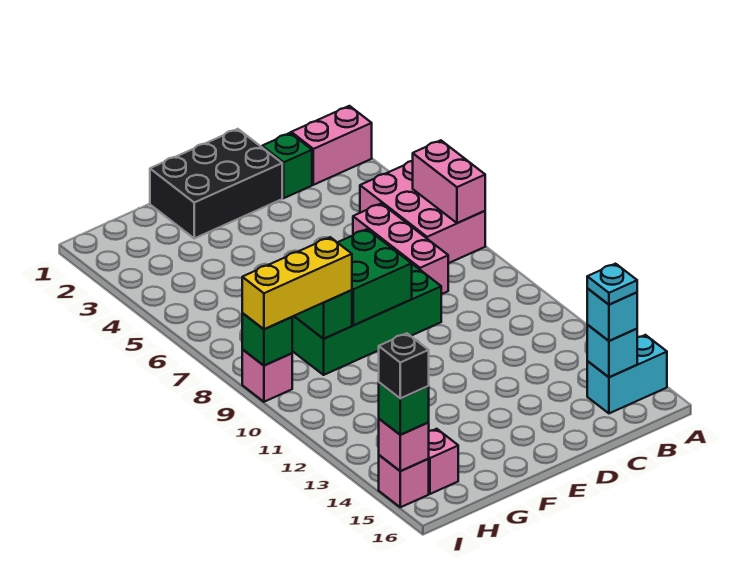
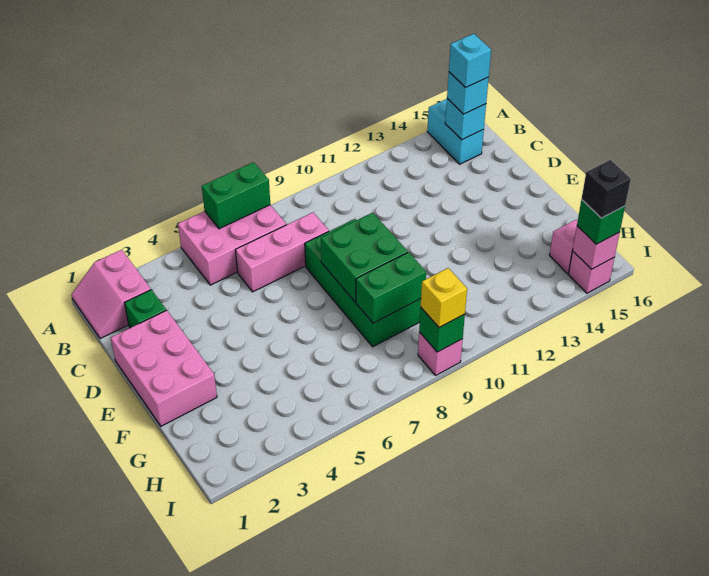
pink brick A6:A7 level 2 -> green brick A6:A7 level 2
cyan plate B15 level 4 -> cyan brick B15 level 4
black brick D1:F2 level 1 -> pink brick D1:F2 level 1
yellow brick G9:I9 level 3 -> yellow brick I9 level 3

